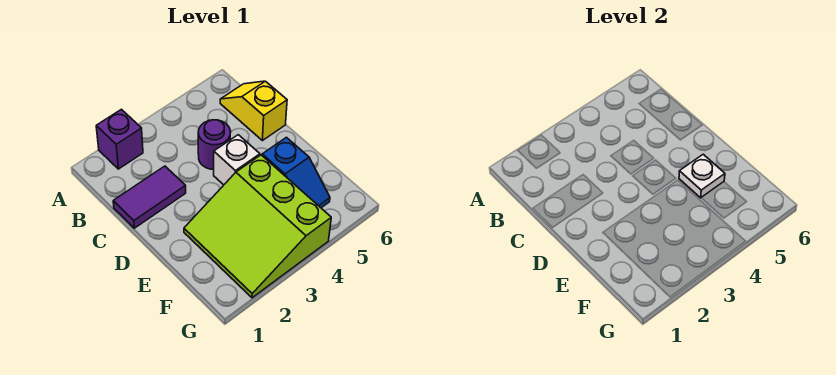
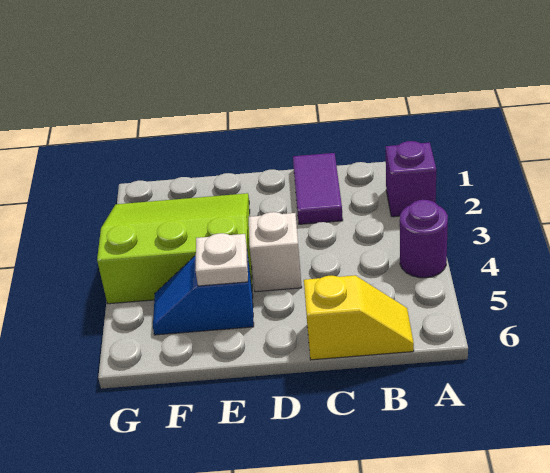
purple round brick C4 level 1 -> purple round brick A4 level 1

